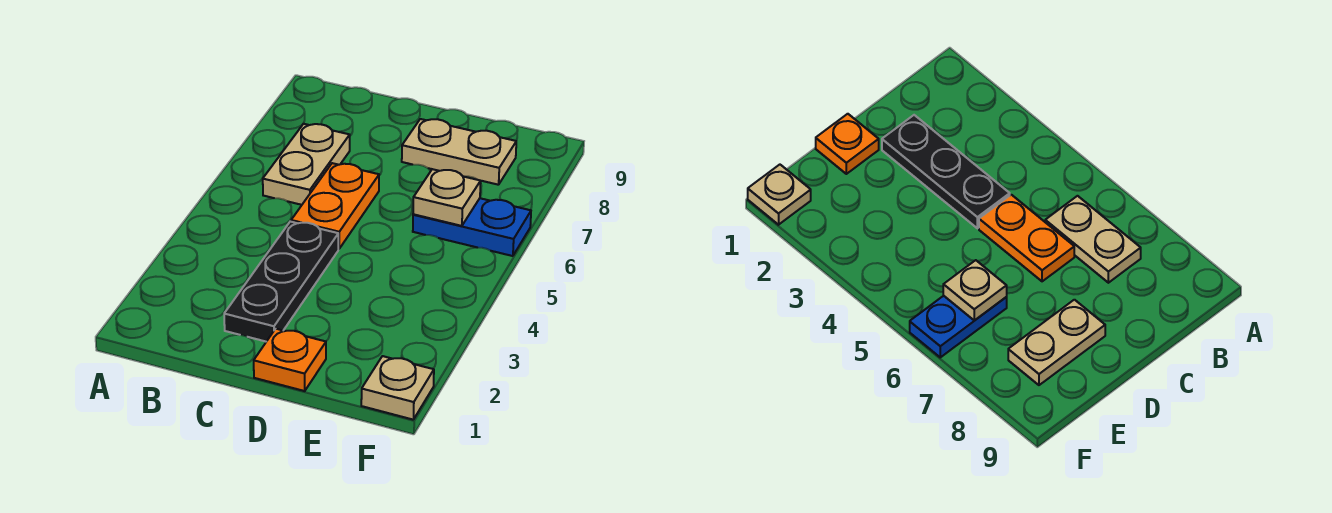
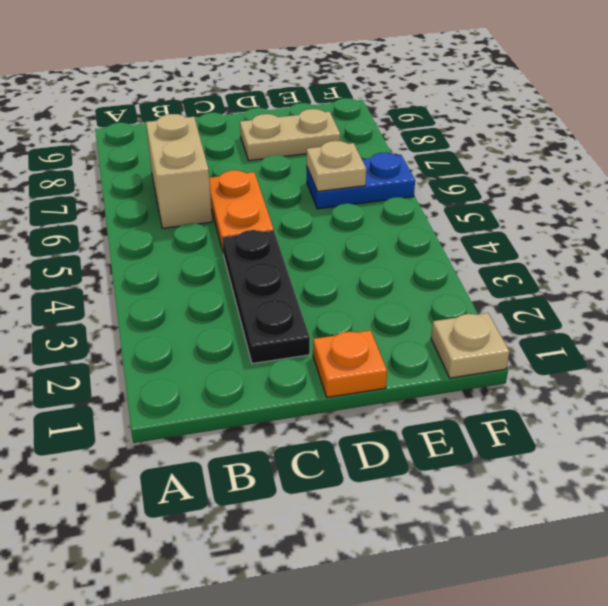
tan plate B6:B7 level 1 -> tan brick B6:B7 level 1

